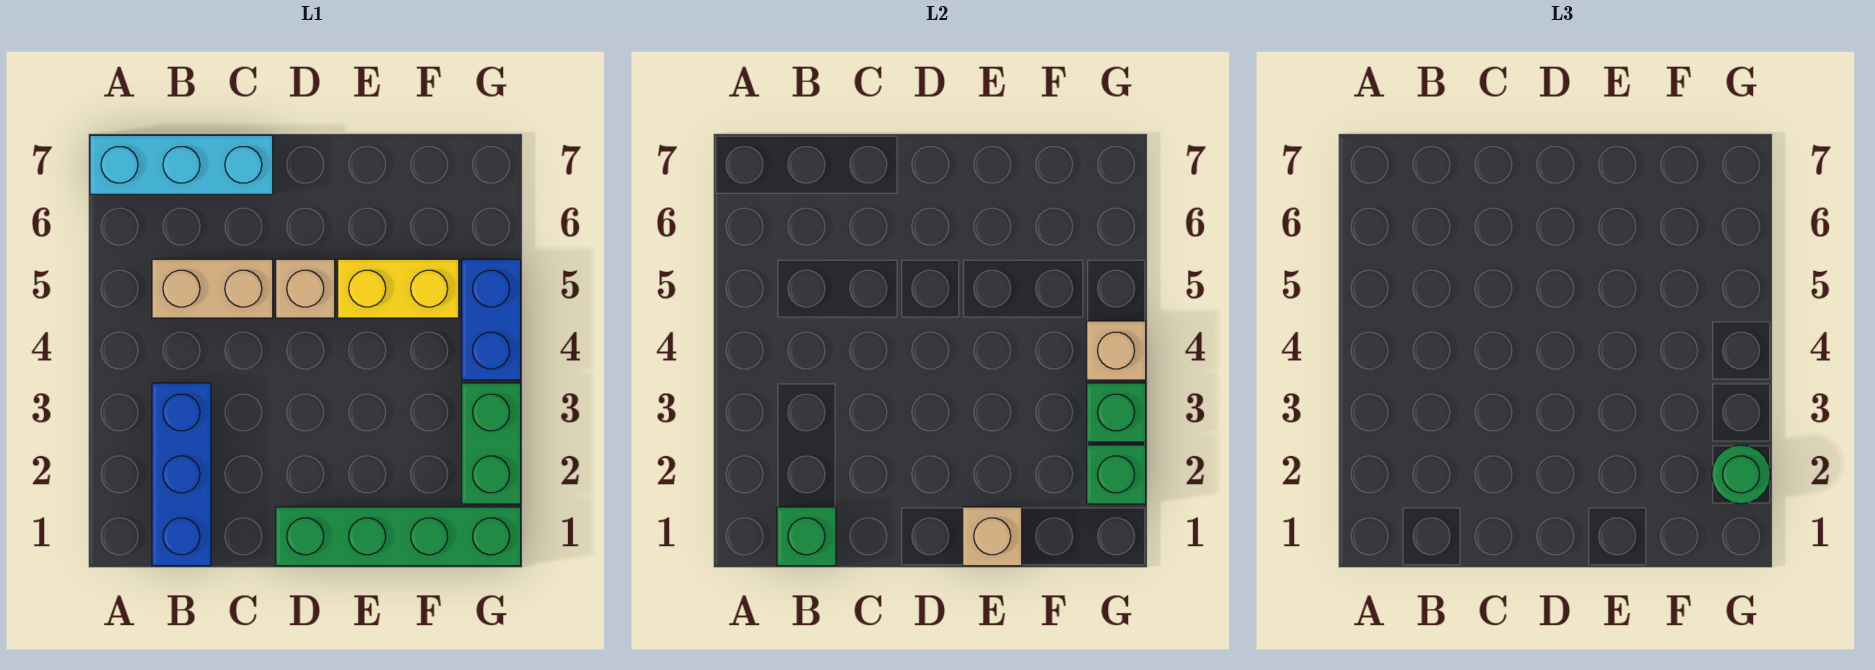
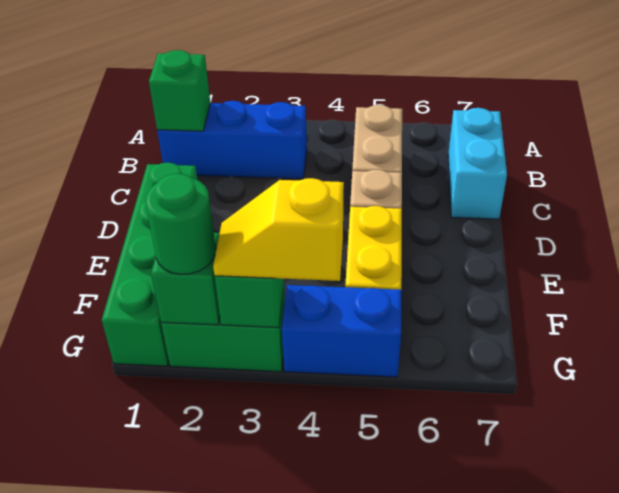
cyan brick A7:C7 level 1 -> cyan brick B7:C7 level 1
tan brick E1 level 2 -> none
none -> yellow slope G3:G4 level 3 top 4
tan brick G4 level 2 -> none

